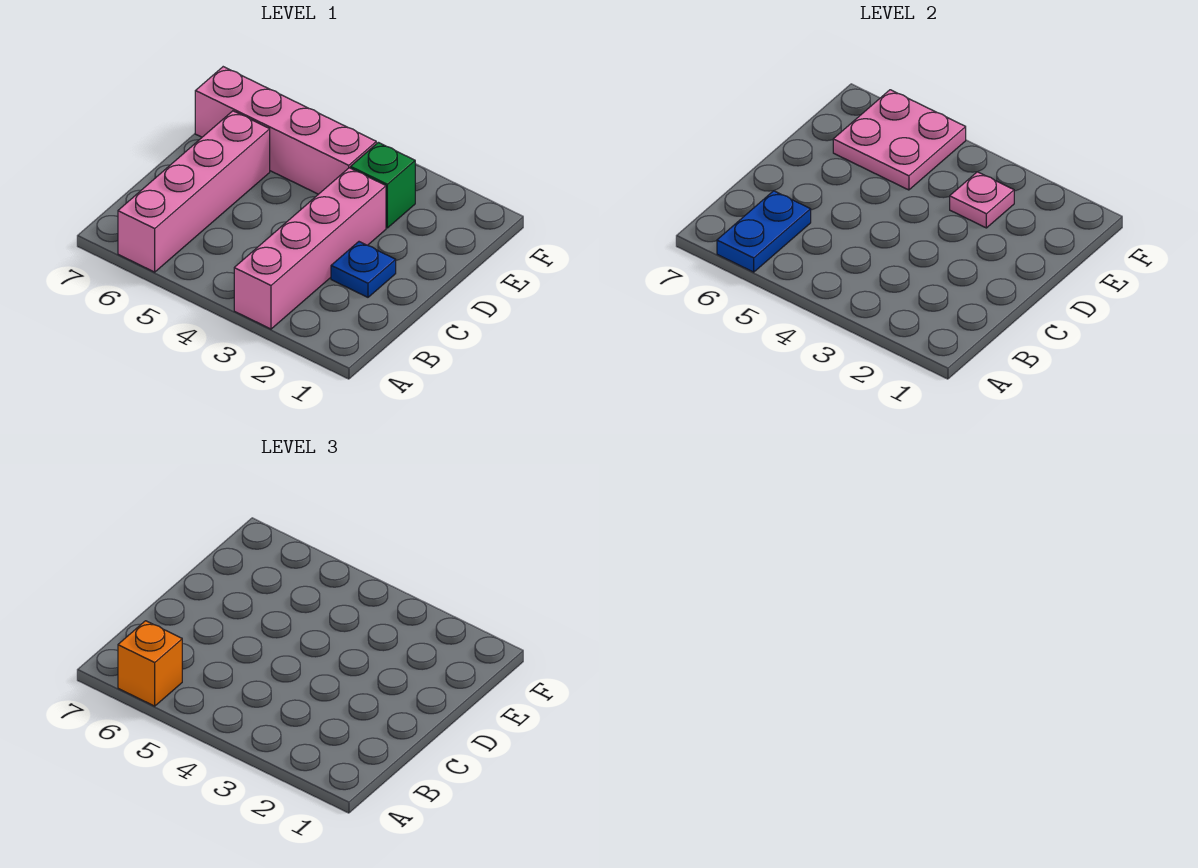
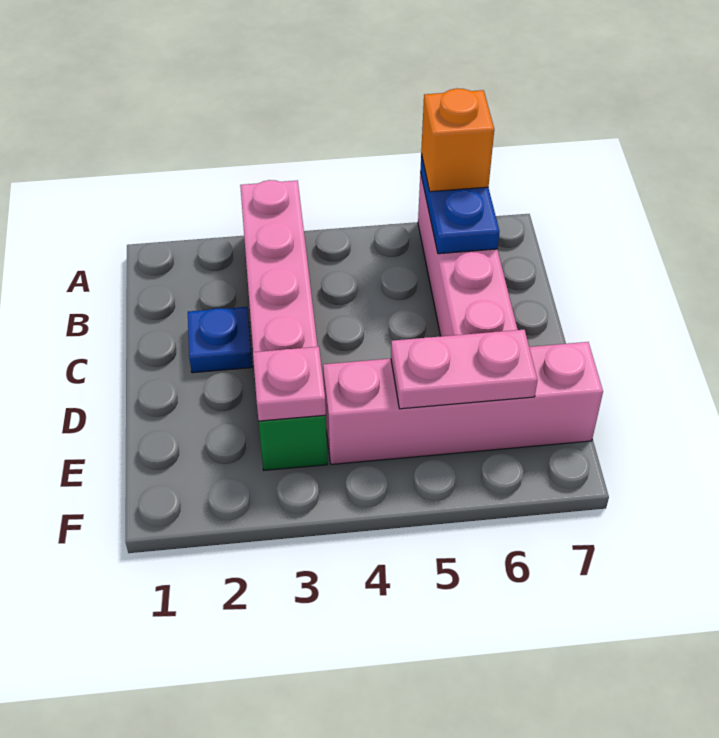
pink plate E5:F6 level 2 -> pink plate E5:E6 level 2

